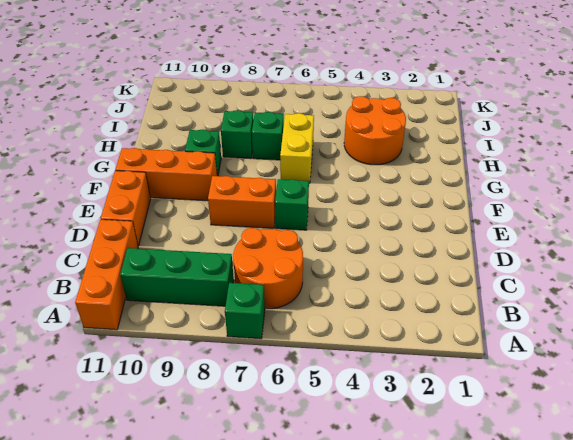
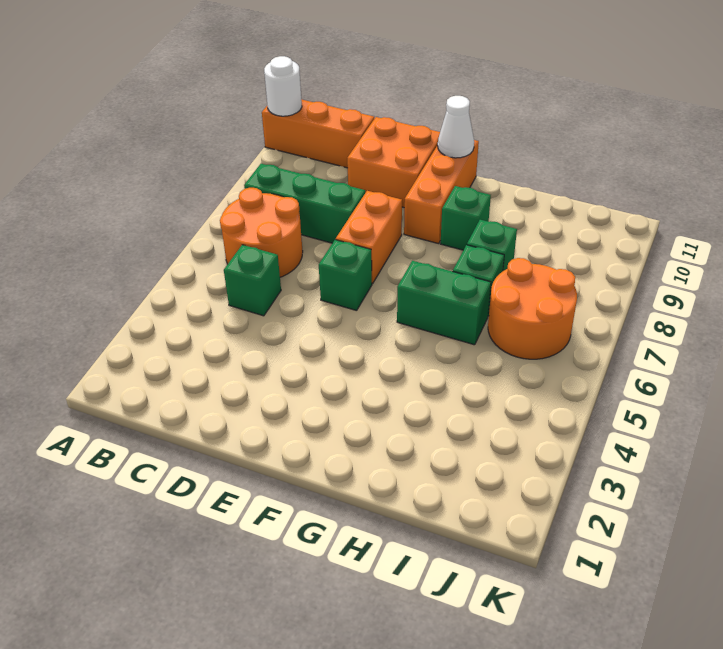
green brick A7 level 1 -> green brick C5 level 1
none -> white round brick A11 level 2
green brick B8:B10 level 1 -> green brick B8:D8 level 1
orange brick D11:E11 level 1 -> orange brick D10:E11 level 1
none -> white cone F11 level 2
yellow brick G6:H6 level 1 -> green brick G6:H6 level 1
orange round brick H3:I4 level 1 -> orange round brick I6:J7 level 1

